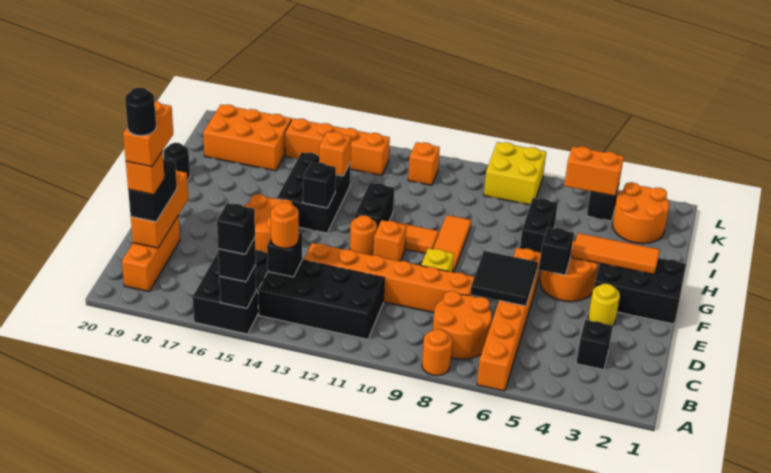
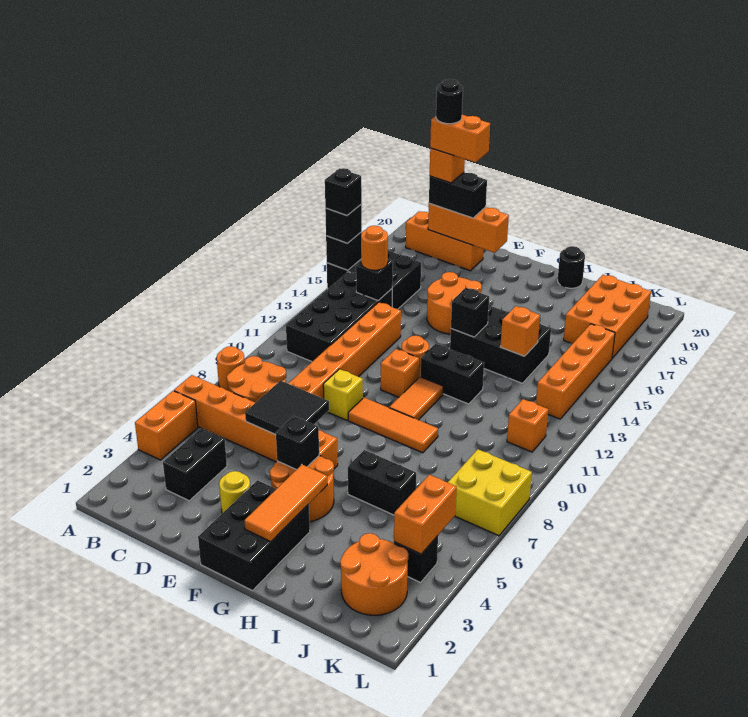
none -> orange brick A4:A5 level 1
black brick C3 level 1 -> black brick C3:C4 level 1

